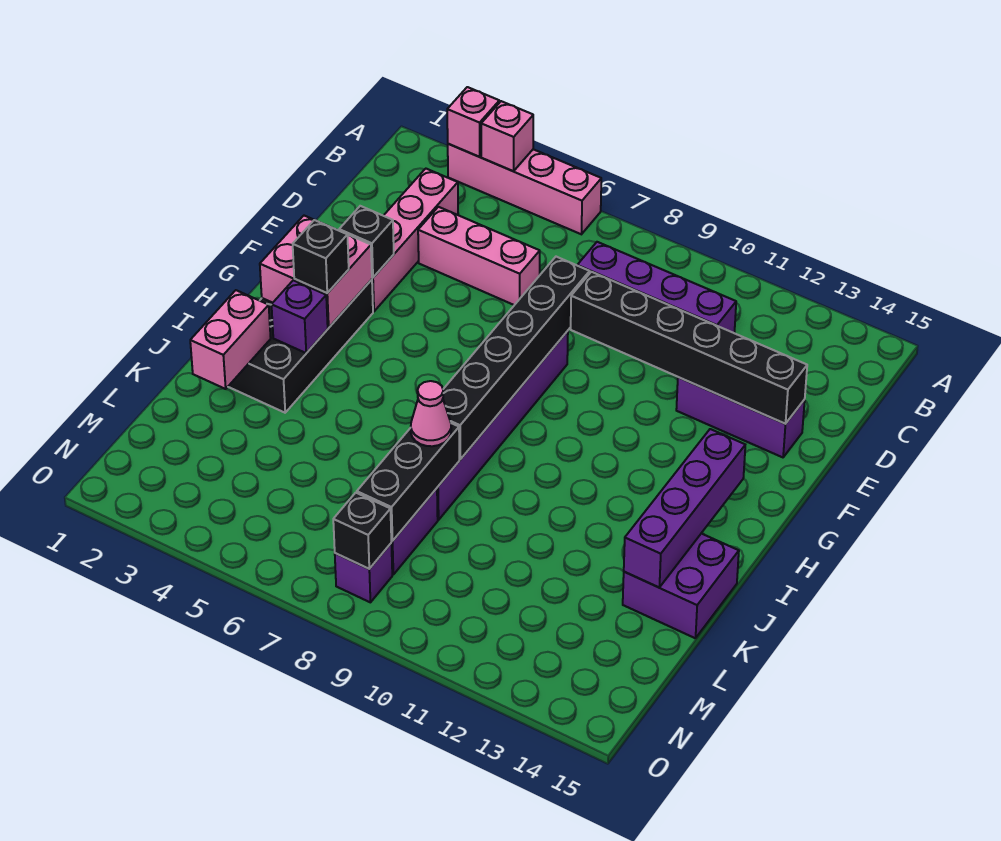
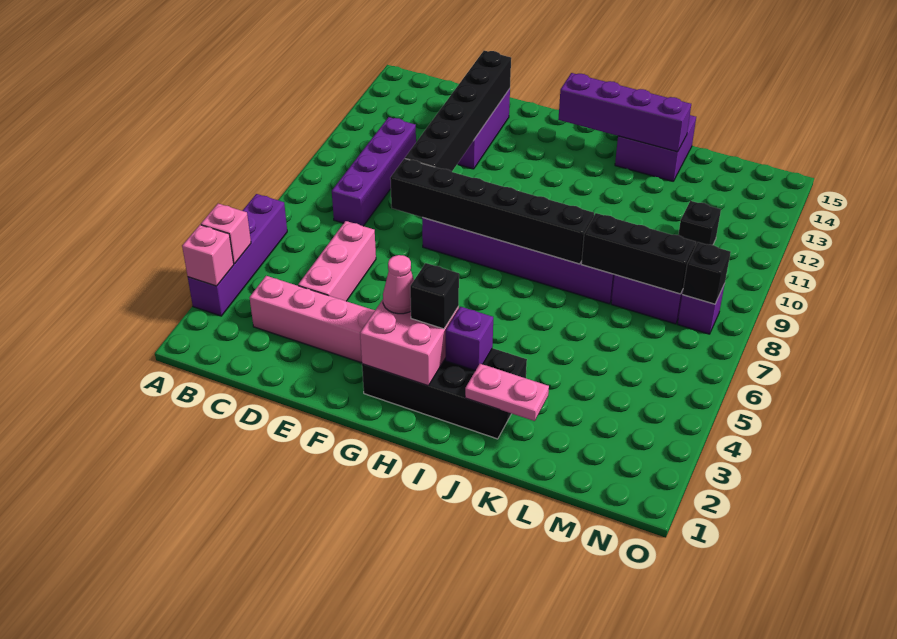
pink brick A3:A6 level 1 -> purple brick A3:A6 level 1
black brick F3 level 2 -> black brick M11 level 1
pink brick J2:K2 level 2 -> pink plate J2:K2 level 2
pink cone K8 level 3 -> pink cone G3 level 3

